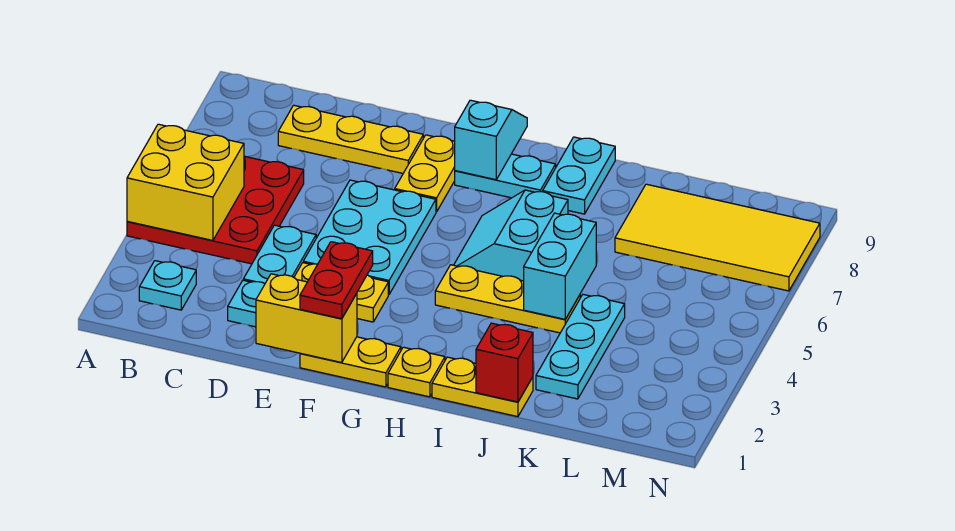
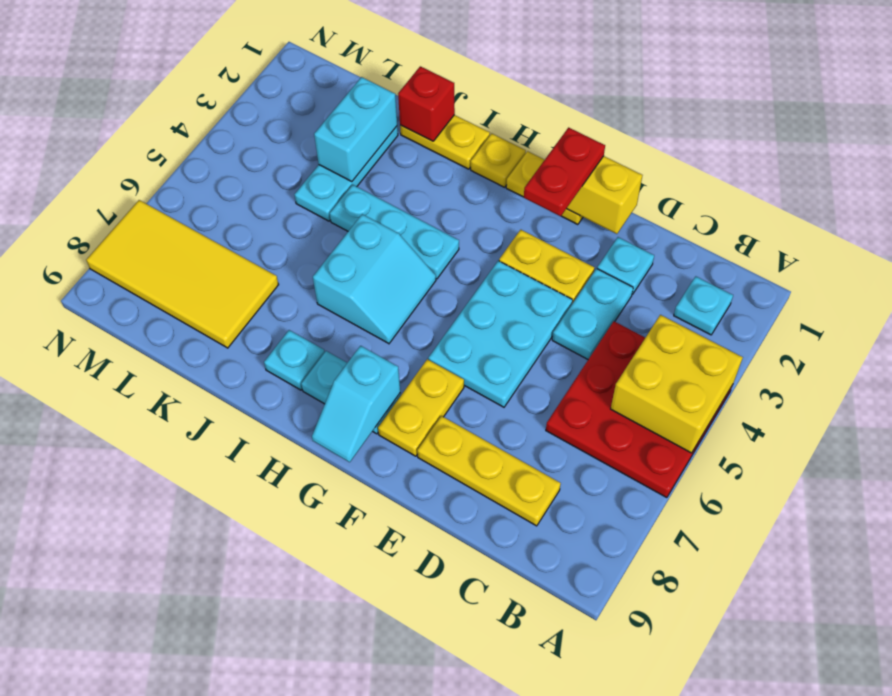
yellow plate H4:J4 level 1 -> cyan plate H4:J4 level 1
cyan plate I8:I9 level 1 -> cyan plate I8 level 1
cyan brick J4:J5 level 2 -> cyan brick K2:K3 level 2

